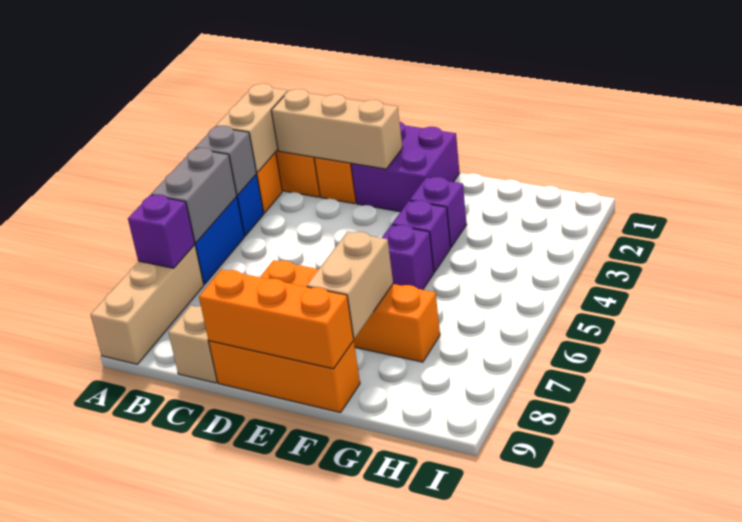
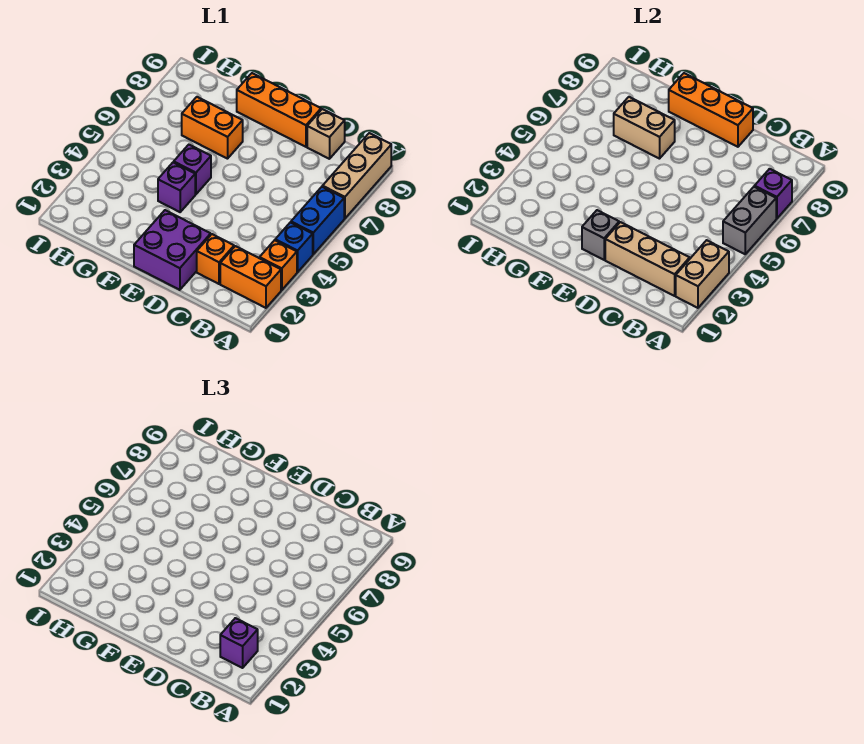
grey brick A4 level 2 -> grey brick E2 level 2
orange brick D7:G7 level 1 -> orange brick F7:G7 level 1
purple brick F3 level 1 -> purple brick B2 level 3
tan brick F7:F8 level 2 -> tan brick F7:G7 level 2

